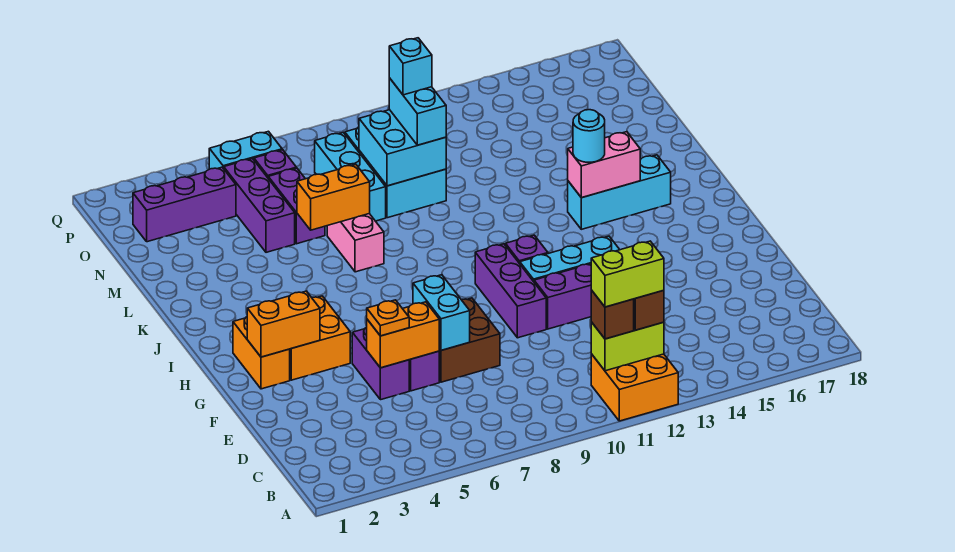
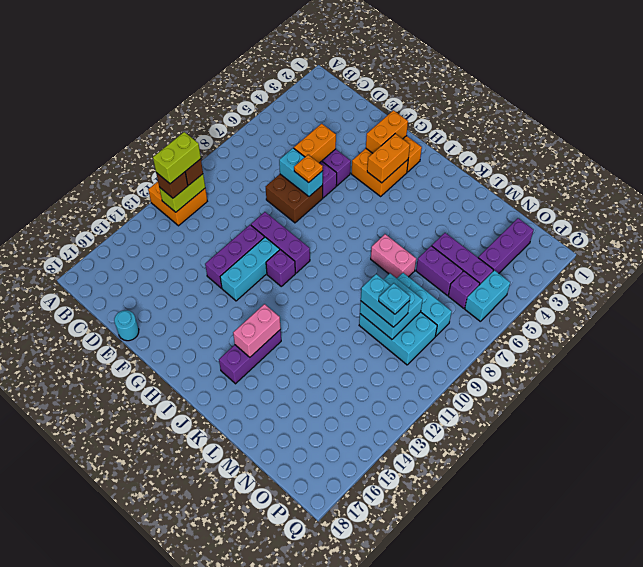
orange plate E5 level 3 -> orange plate F7 level 3
cyan brick J14:J16 level 1 -> purple brick J14:J16 level 1
cyan round brick J14 level 3 -> cyan round brick E18 level 1
orange brick L6:L7 level 2 -> orange brick H3:H4 level 2
cyan brick N10 level 4 -> cyan plate N10 level 4

